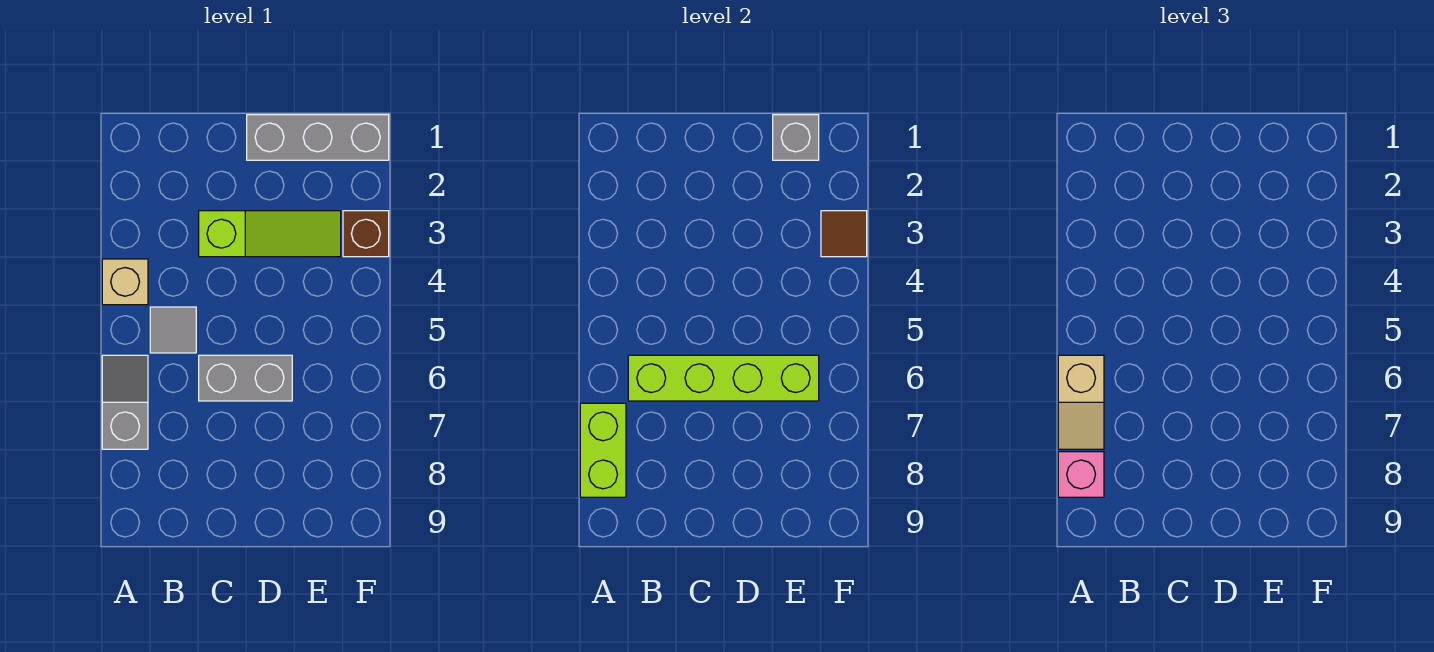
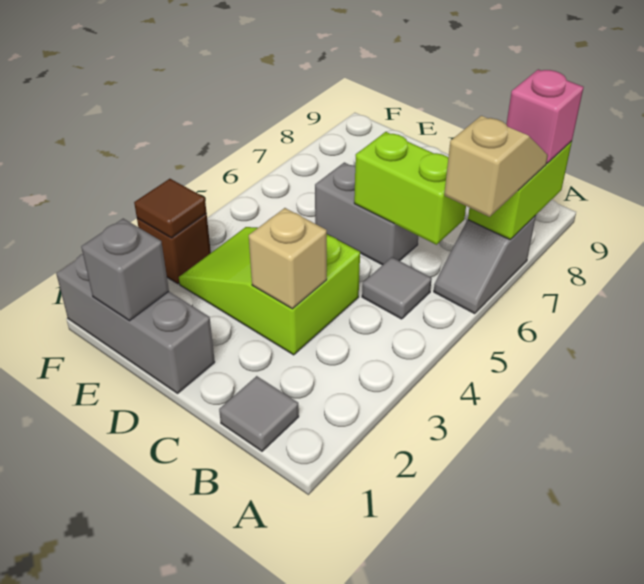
tan brick A4 level 1 -> tan brick C3 level 2
none -> grey tile B1 level 1
lime brick B6:E6 level 2 -> lime brick B6:C6 level 2
lime slope C3:E3 level 1 top C -> lime slope C3:E4 level 1 top C

